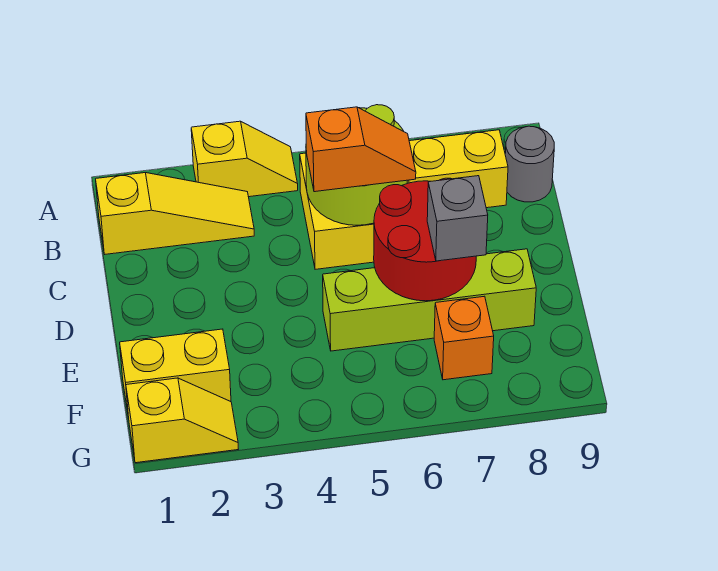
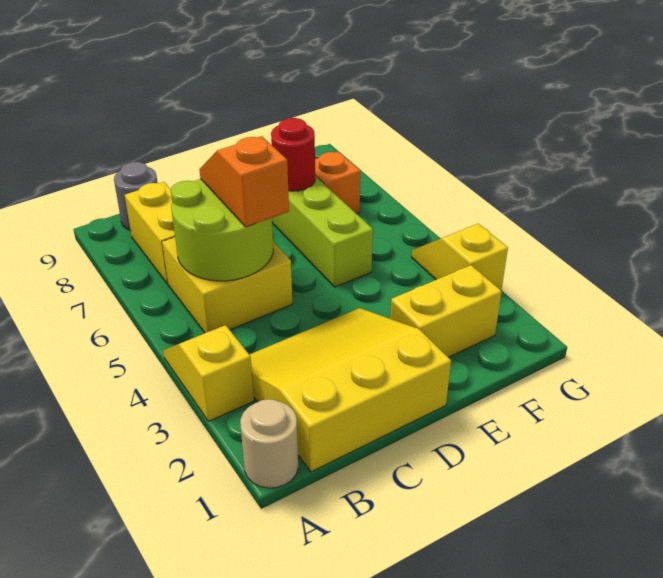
none -> tan round brick A1 level 1
yellow slope B1:B3 level 1 top 1 -> yellow slope B1:D3 level 1 top 1
red round brick D6:E7 level 2 -> red round brick E7 level 2
grey brick E7 level 3 -> none
yellow brick F1:F2 level 1 -> yellow brick E2:F2 level 1
yellow slope G1:G2 level 1 top 1 -> yellow slope G3:G4 level 1 top 3

